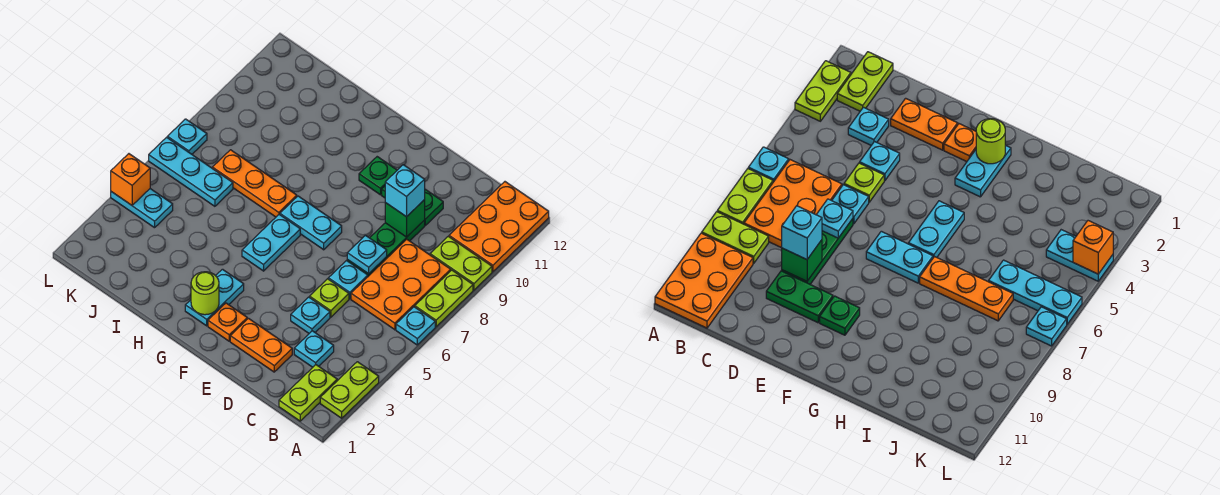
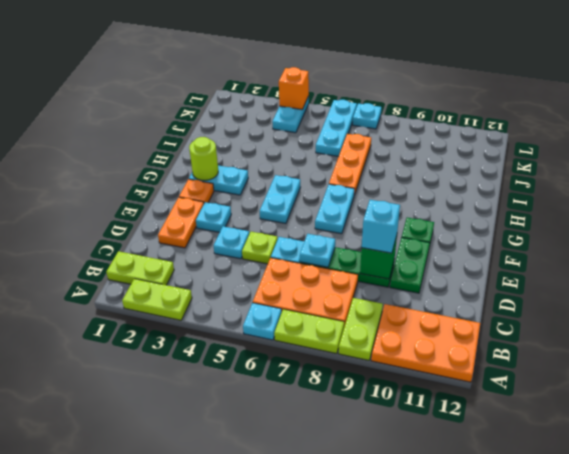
cyan plate C3 level 1 -> cyan plate E3 level 1
cyan plate G5:G6 level 1 -> cyan plate F5:G5 level 1

